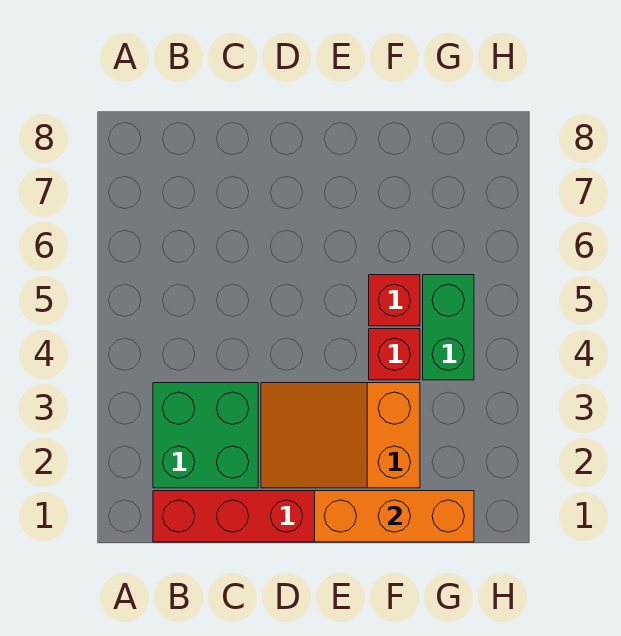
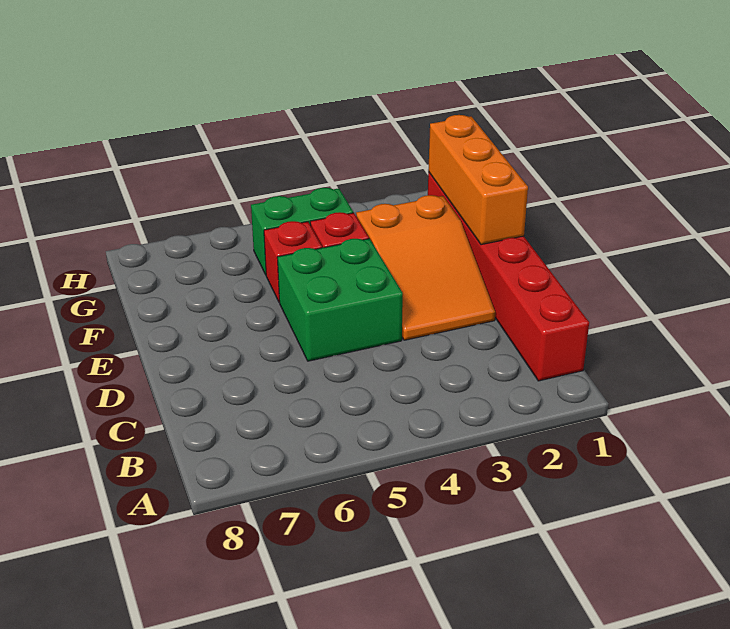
green brick B2:C3 level 1 -> green brick D4:E5 level 1

